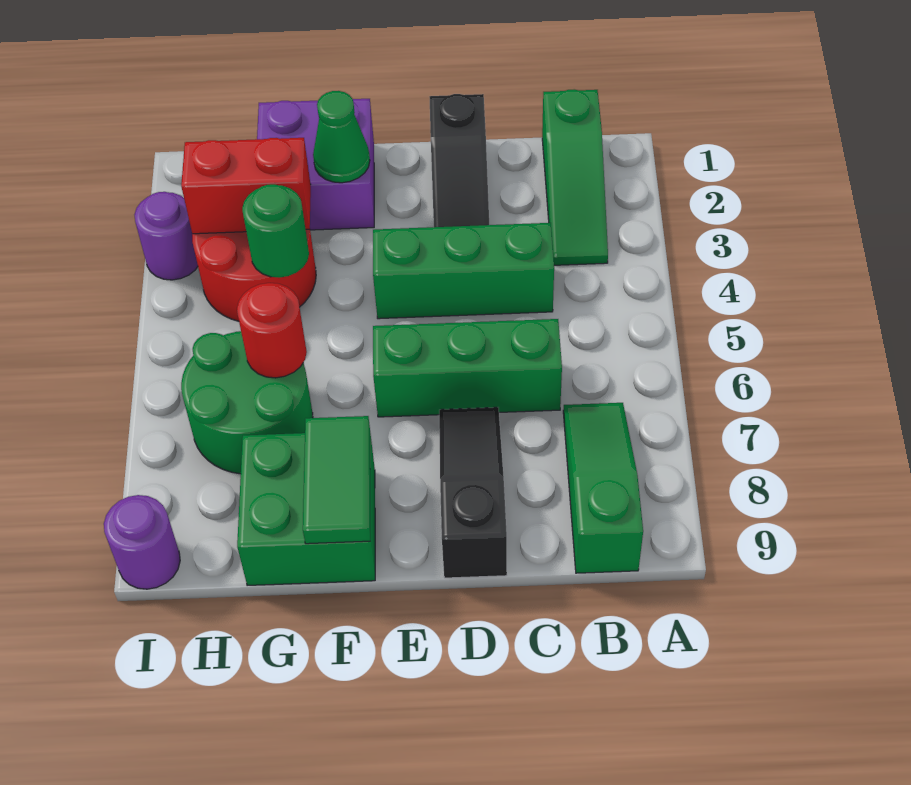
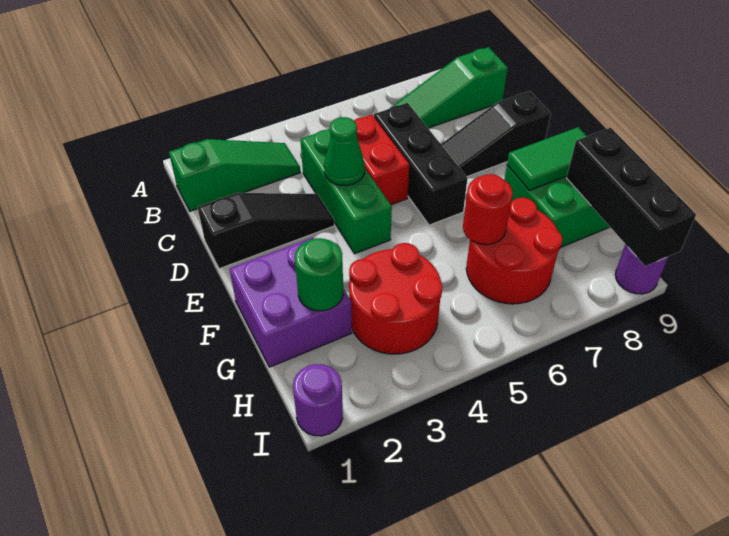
green brick C6:E6 level 1 -> black brick C6:E6 level 1
green cone F2 level 2 -> green cone D4 level 2
red brick G3:H3 level 2 -> red brick C5:D5 level 1
green round brick G4 level 2 -> green round brick G2 level 2
green round brick G6:H7 level 1 -> red round brick G6:H7 level 1
none -> black brick G9:I9 level 2
purple round brick I3 level 1 -> purple round brick I1 level 1

